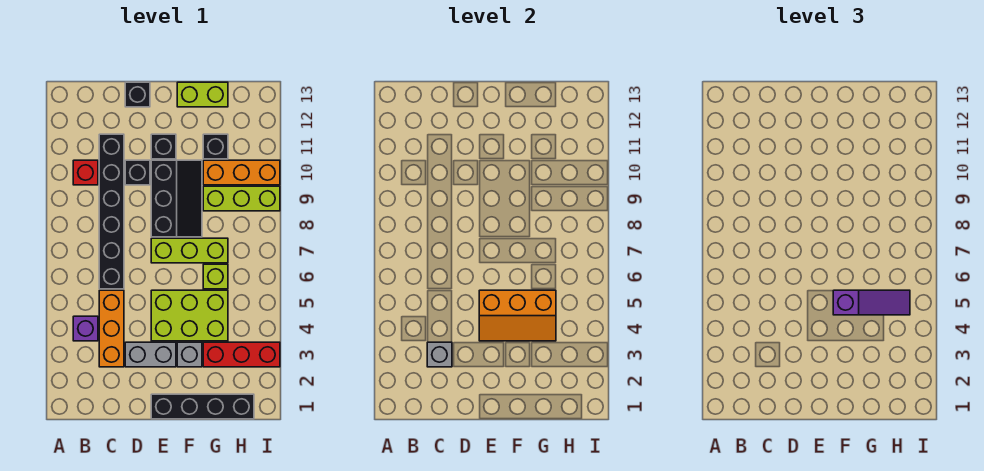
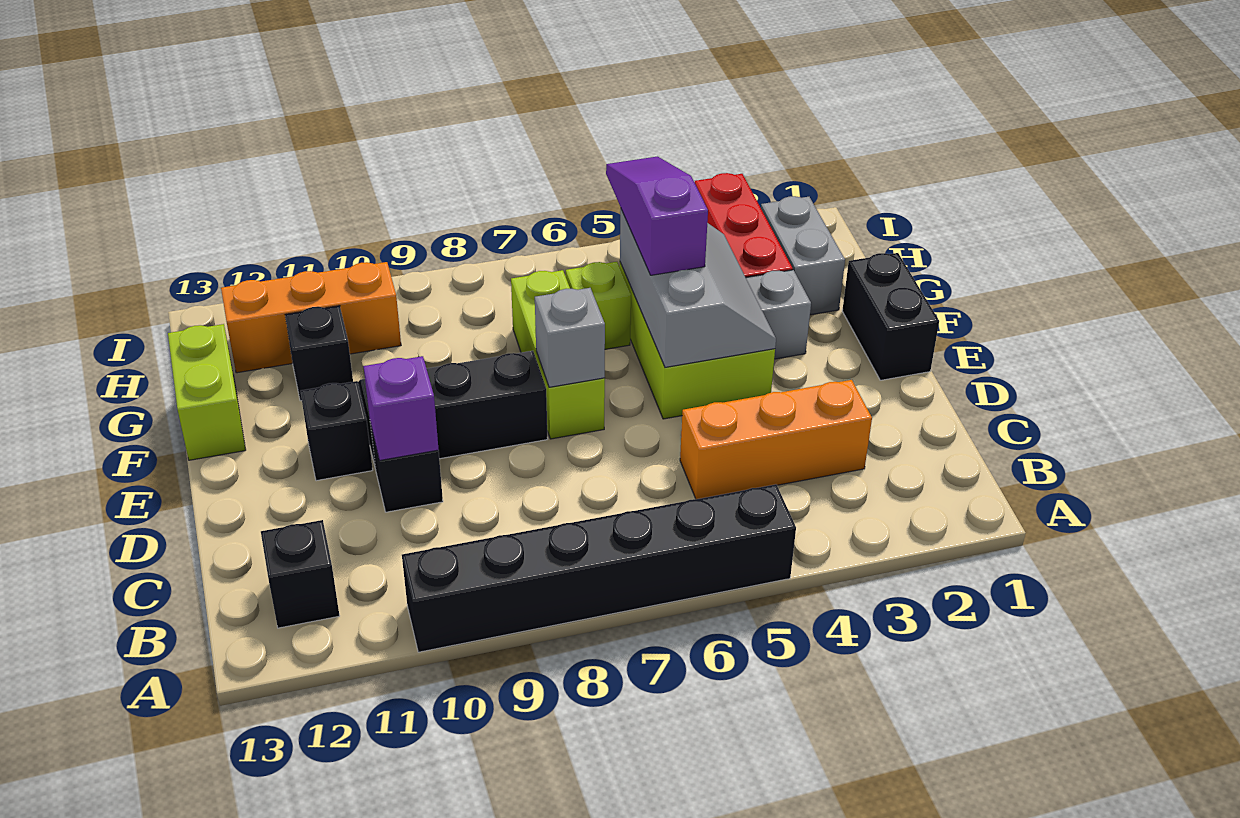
purple brick B4 level 1 -> purple brick D10 level 2
red brick B10 level 1 -> none
grey brick C3 level 2 -> grey brick E7 level 2
black brick C6:C11 level 1 -> black brick A5:A10 level 1
grey brick D3:E3 level 1 -> grey brick G2:H2 level 1
black brick D13 level 1 -> black brick B12 level 1
black brick E1:H1 level 1 -> black brick E1:F1 level 1
orange slope E4:G5 level 2 top 5 -> grey slope E4:G5 level 2 top 5
lime brick G9:I9 level 1 -> none
orange brick G10:I10 level 1 -> orange brick H10:H12 level 1

